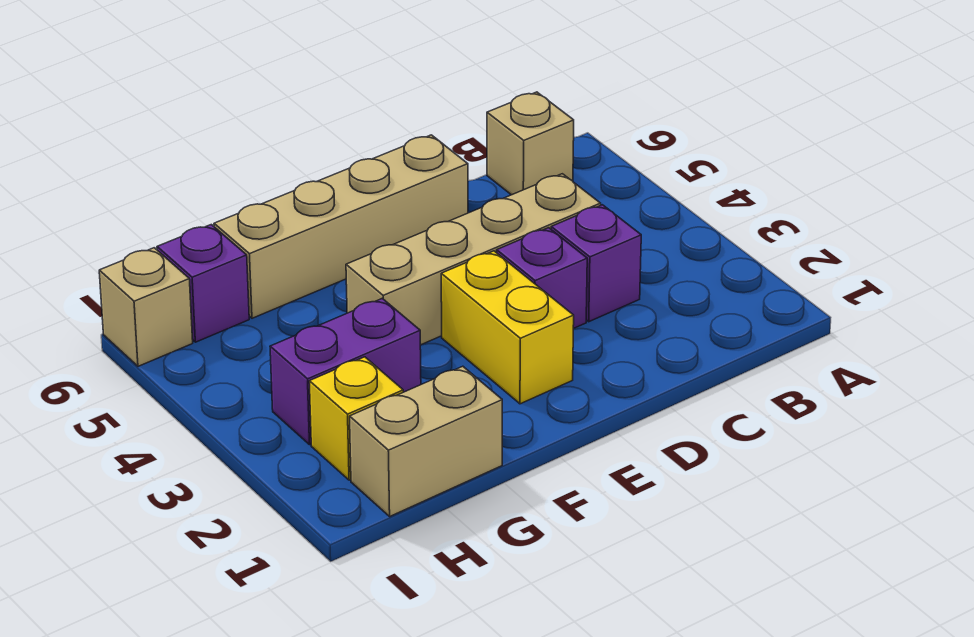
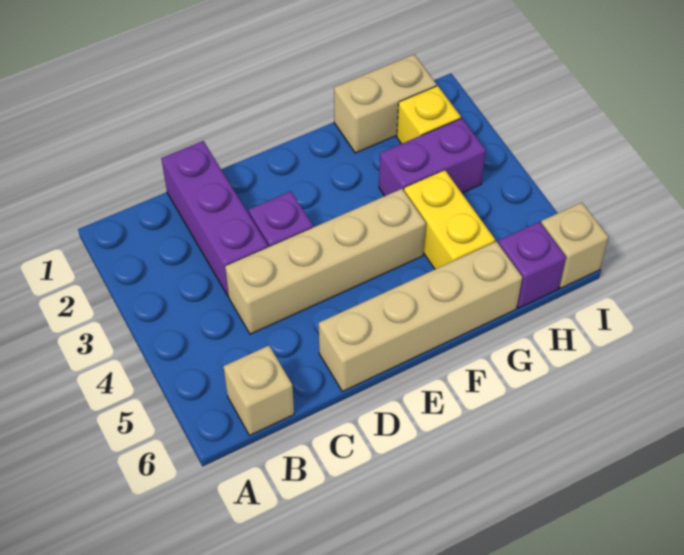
purple brick C3 level 1 -> purple brick C1:C3 level 1
yellow brick E2:E3 level 1 -> yellow brick G4:G5 level 1

